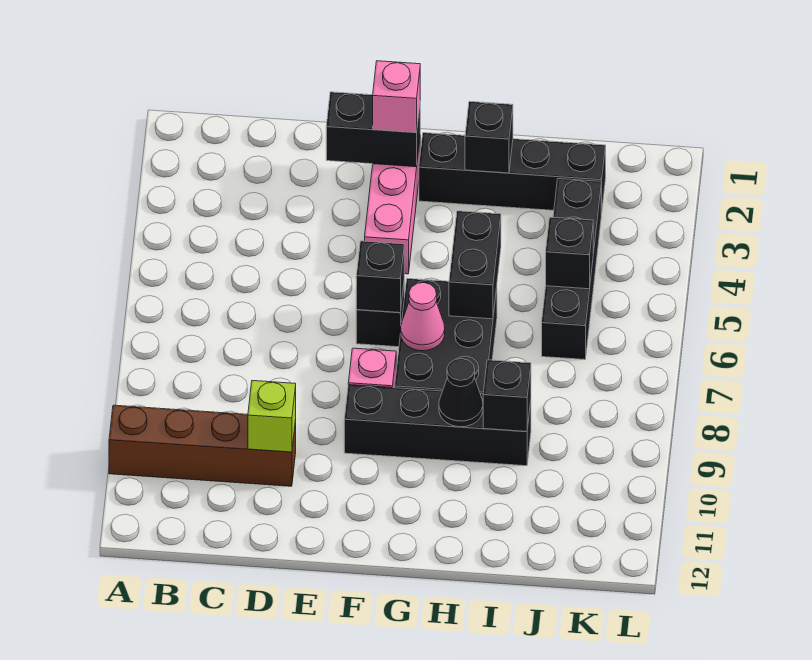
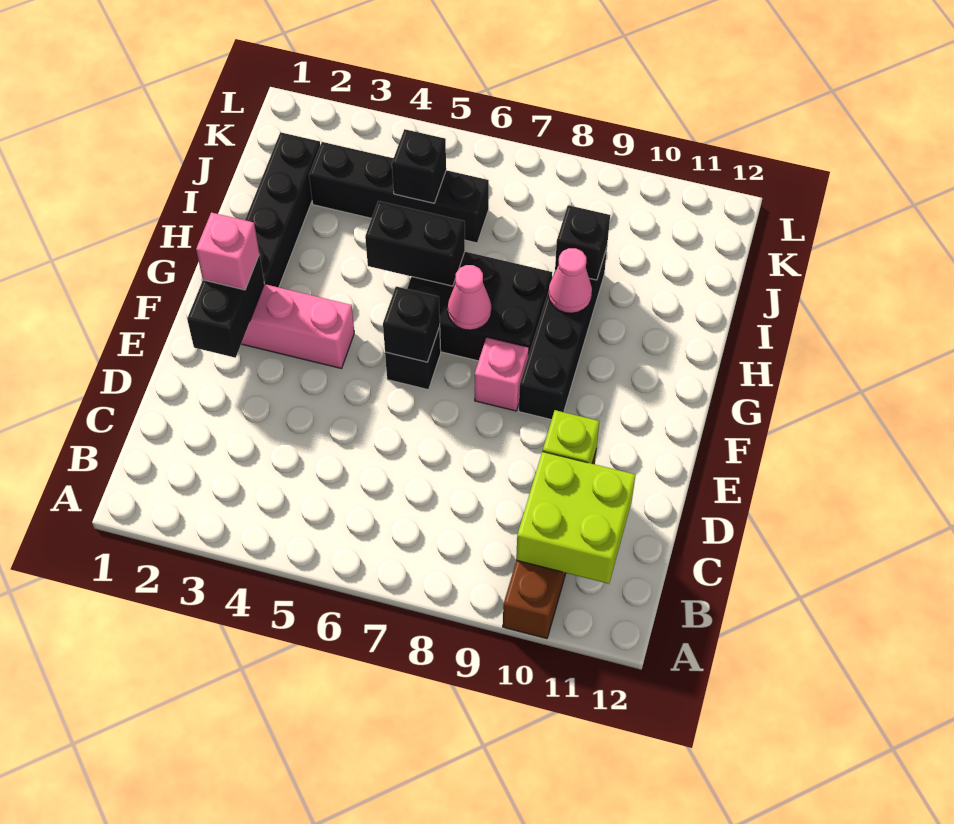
none -> lime brick B10:C11 level 2
black brick H2 level 2 -> none
black cone H9 level 2 -> pink cone H9 level 2

